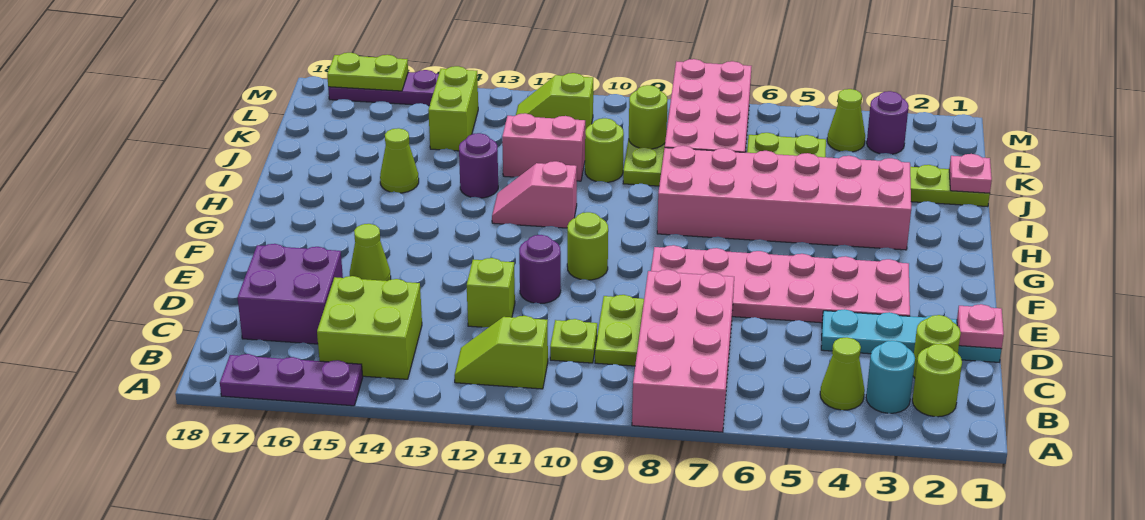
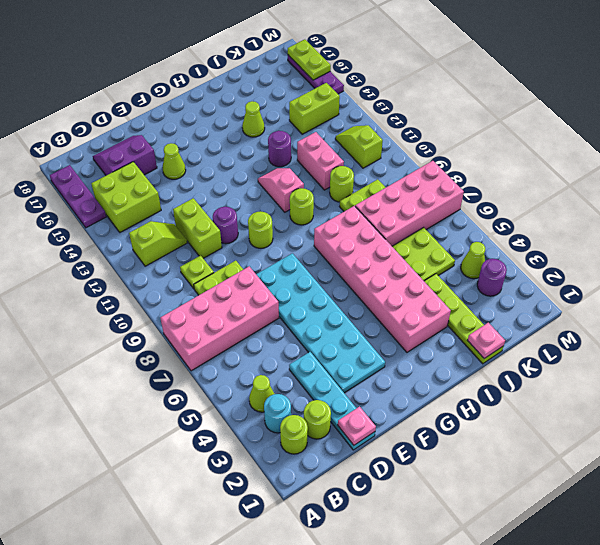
lime slope B11:B12 level 1 top 11 -> lime slope B12:C12 level 1 top B
purple brick C16:D17 level 1 -> purple slope C16:D17 level 1 top 16
lime brick D12 level 1 -> lime brick D11:D12 level 1
pink plate E3:F8 level 1 -> cyan plate E3:F8 level 1
lime round brick K9 level 2 -> lime round brick H10 level 1

